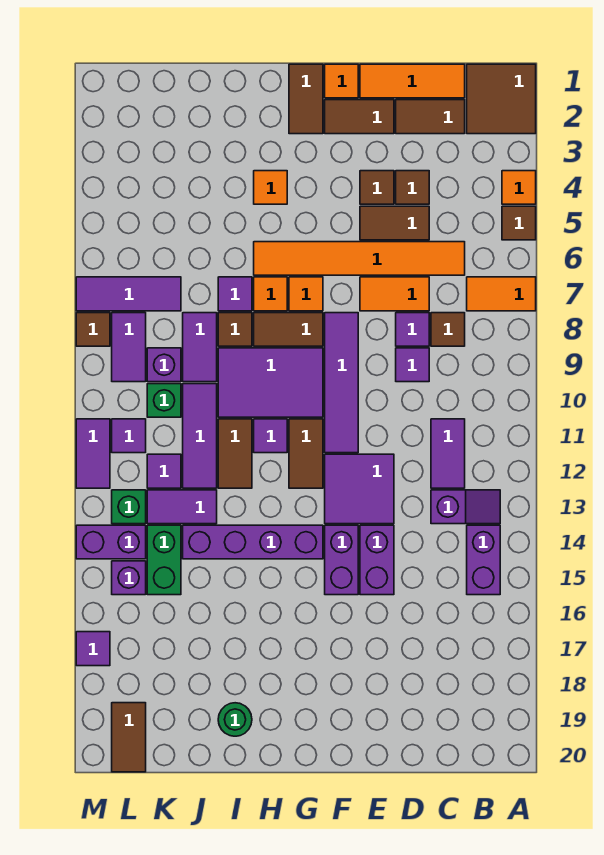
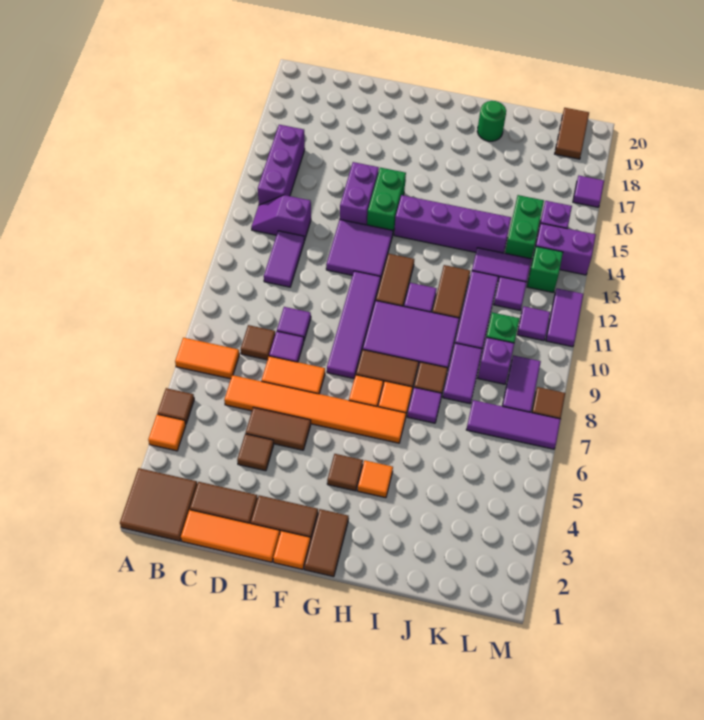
purple brick B14:B15 level 1 -> purple brick B14:B16 level 1
brown tile E4 level 1 -> brown tile G4 level 1
purple brick F14:F15 level 1 -> green brick F14:F15 level 1

